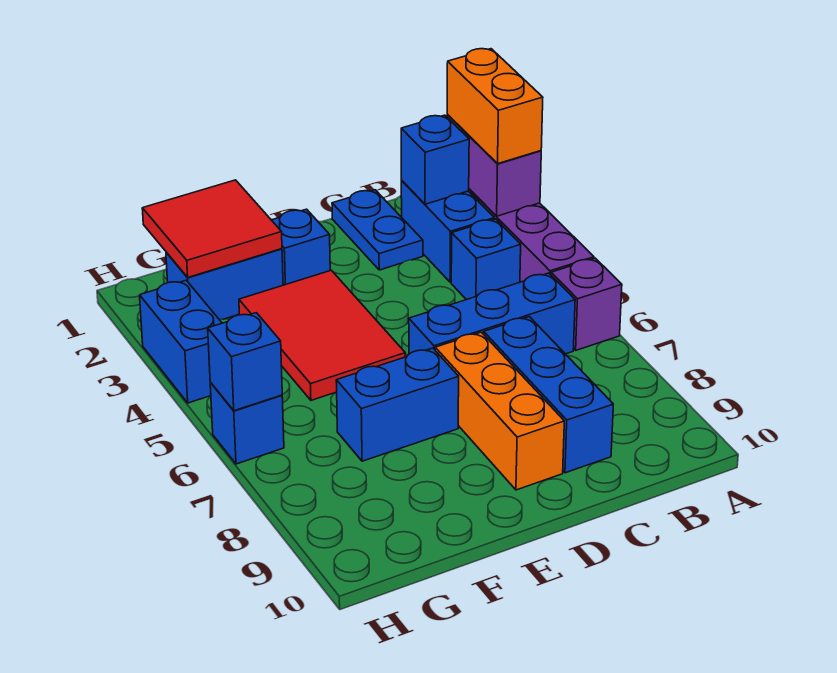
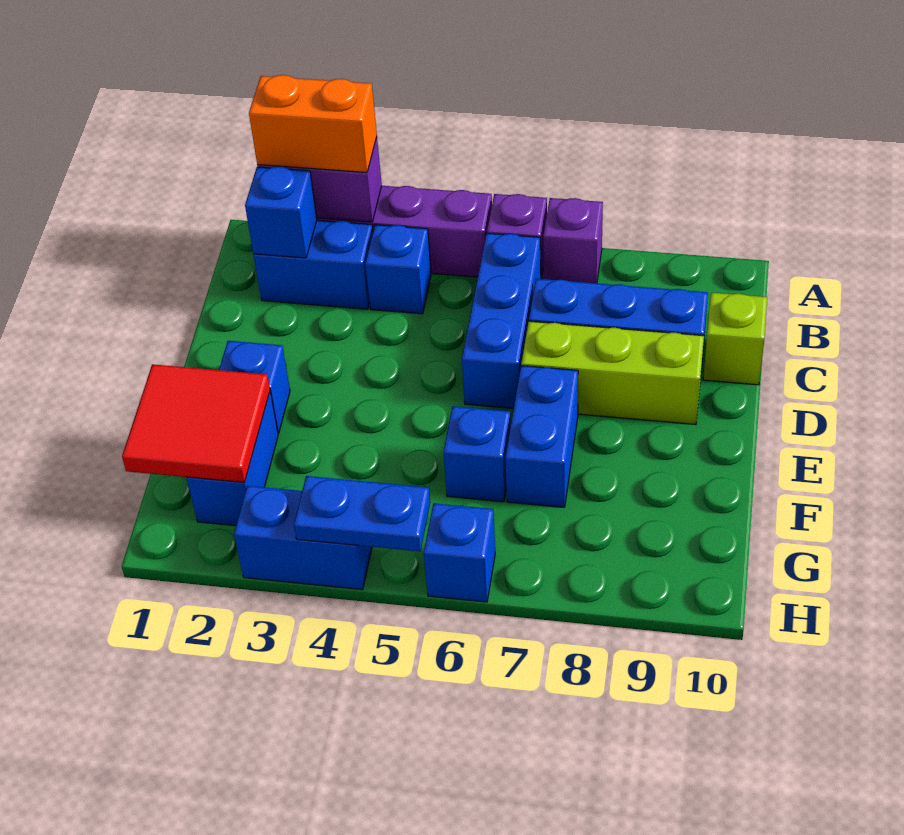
none -> purple brick A7 level 1
blue plate C1:C2 level 1 -> blue plate H4:H5 level 2
none -> lime brick C10 level 1
orange brick D7:D9 level 1 -> lime brick D7:D9 level 1
red tile E3:F5 level 1 -> none
blue brick H6 level 2 -> blue brick F6 level 1

